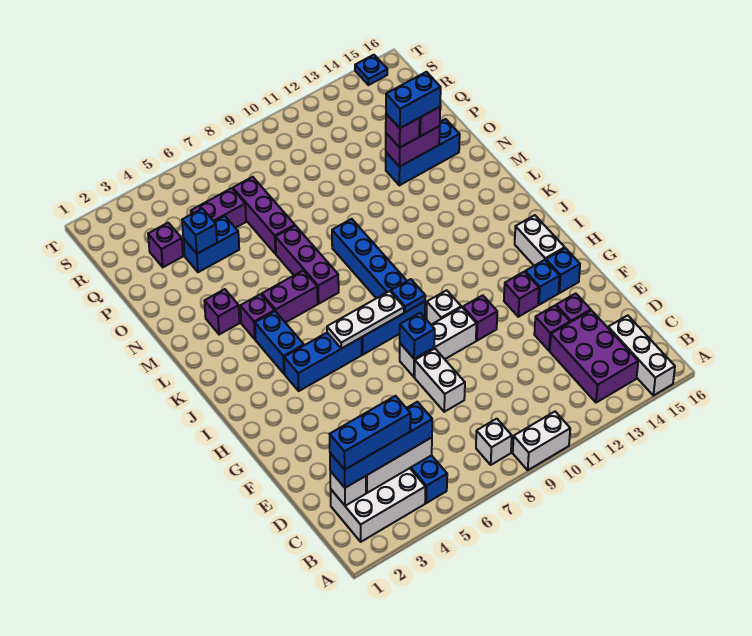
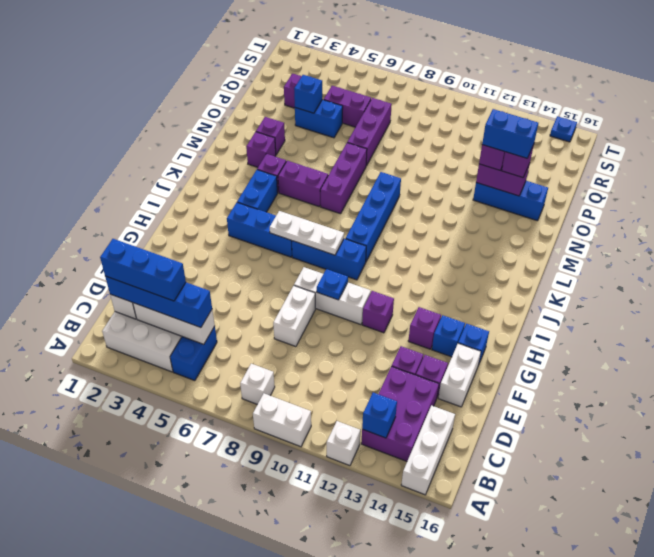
blue brick G8 level 2 -> blue brick B13 level 2
white brick H10 level 1 -> white brick A12 level 1
white brick H15:I15 level 1 -> white brick E15:F15 level 1
blue plate I9 level 2 -> blue plate G9 level 2
none -> purple brick N3 level 1

